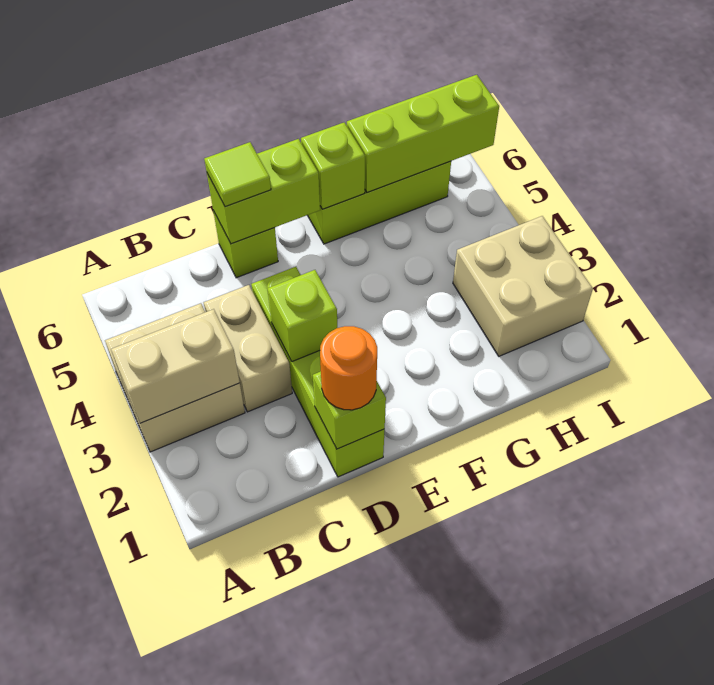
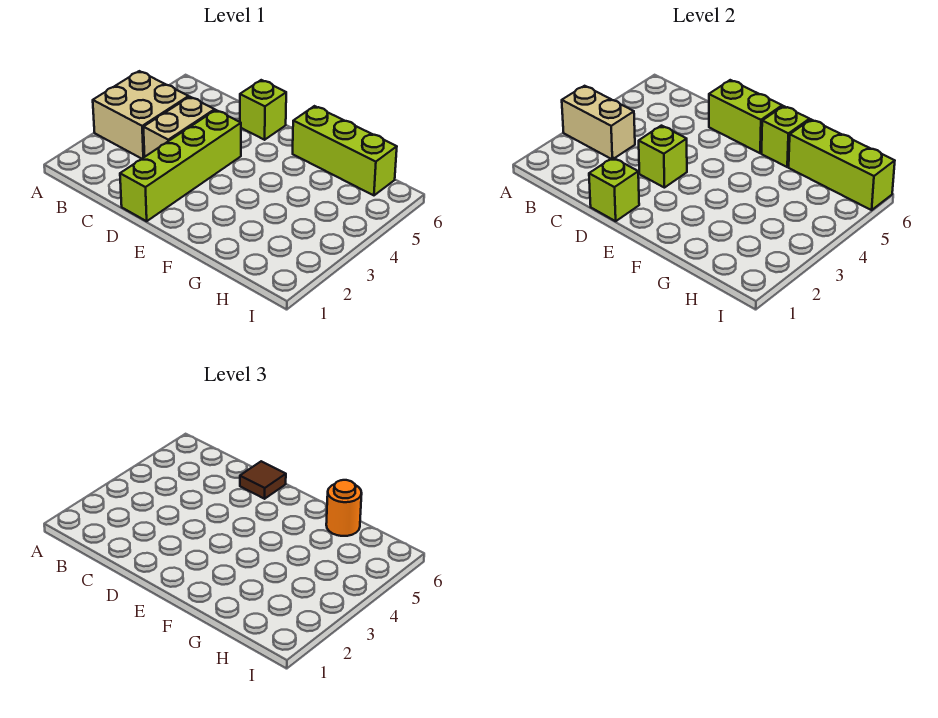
orange round brick D1 level 3 -> orange round brick G6 level 3
lime tile D6 level 3 -> brown tile D6 level 3
tan brick H2:I3 level 1 -> none

